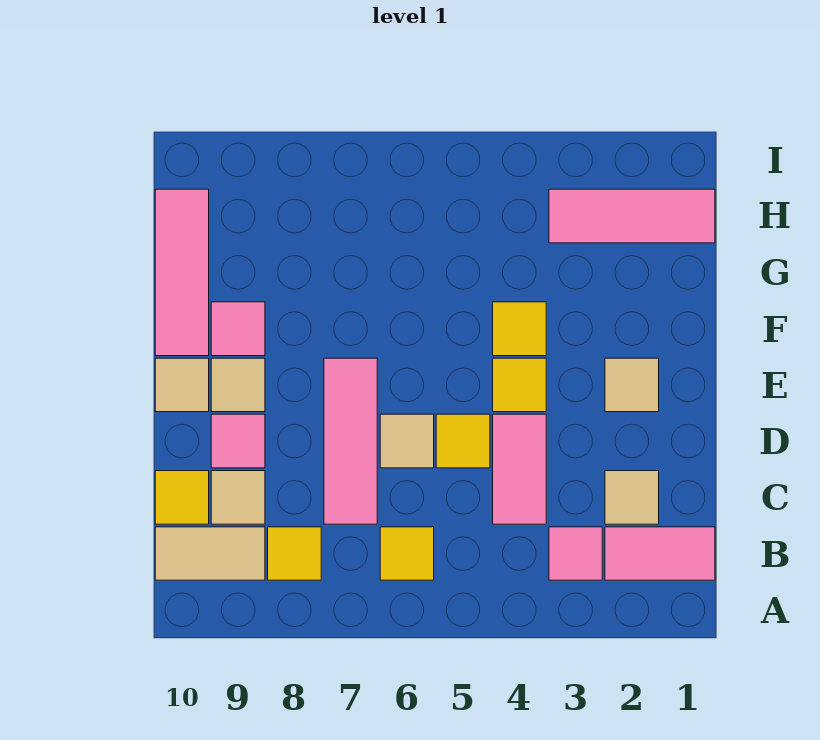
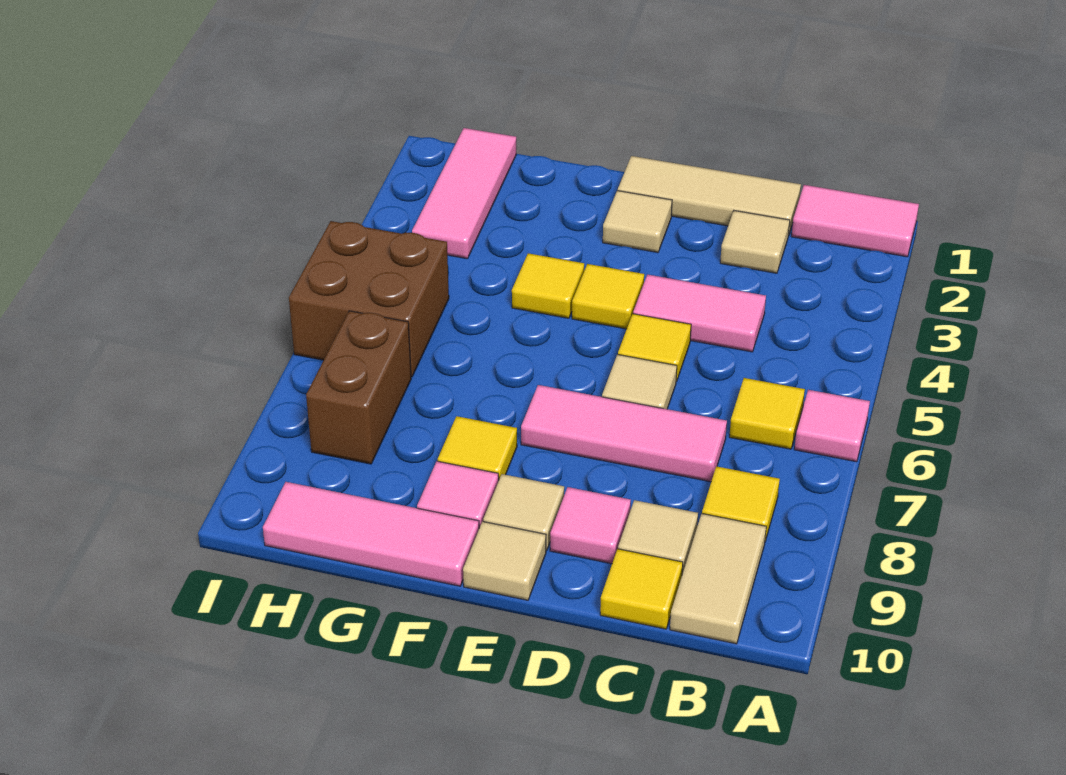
pink tile B1:B2 level 1 -> pink tile A1:B1 level 1
pink tile B3 level 1 -> pink tile A6 level 1
none -> tan tile C1:E1 level 1
none -> yellow tile F8 level 1
none -> brown brick H5:I6 level 1
none -> brown brick H7:H8 level 1

